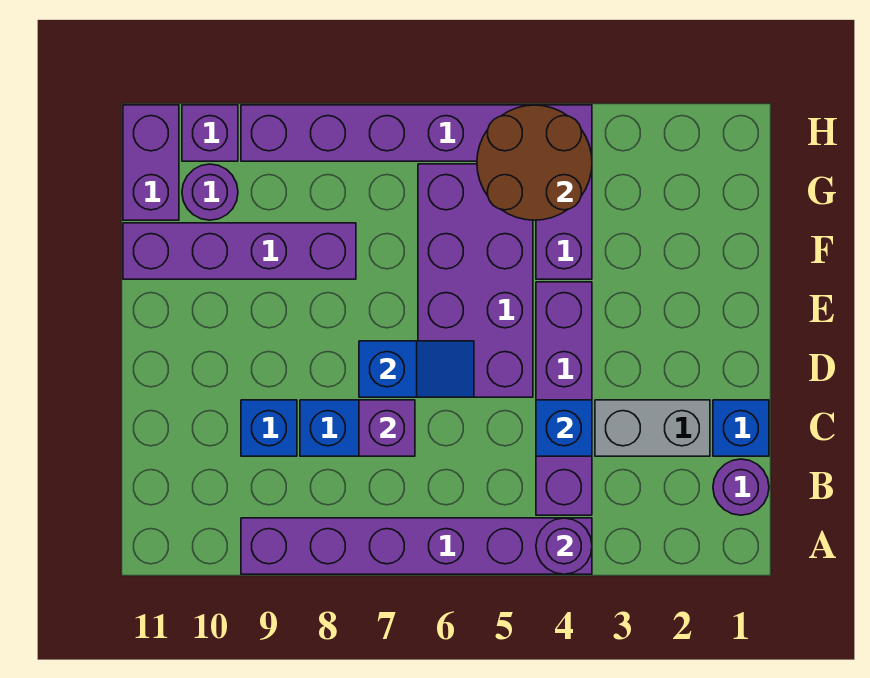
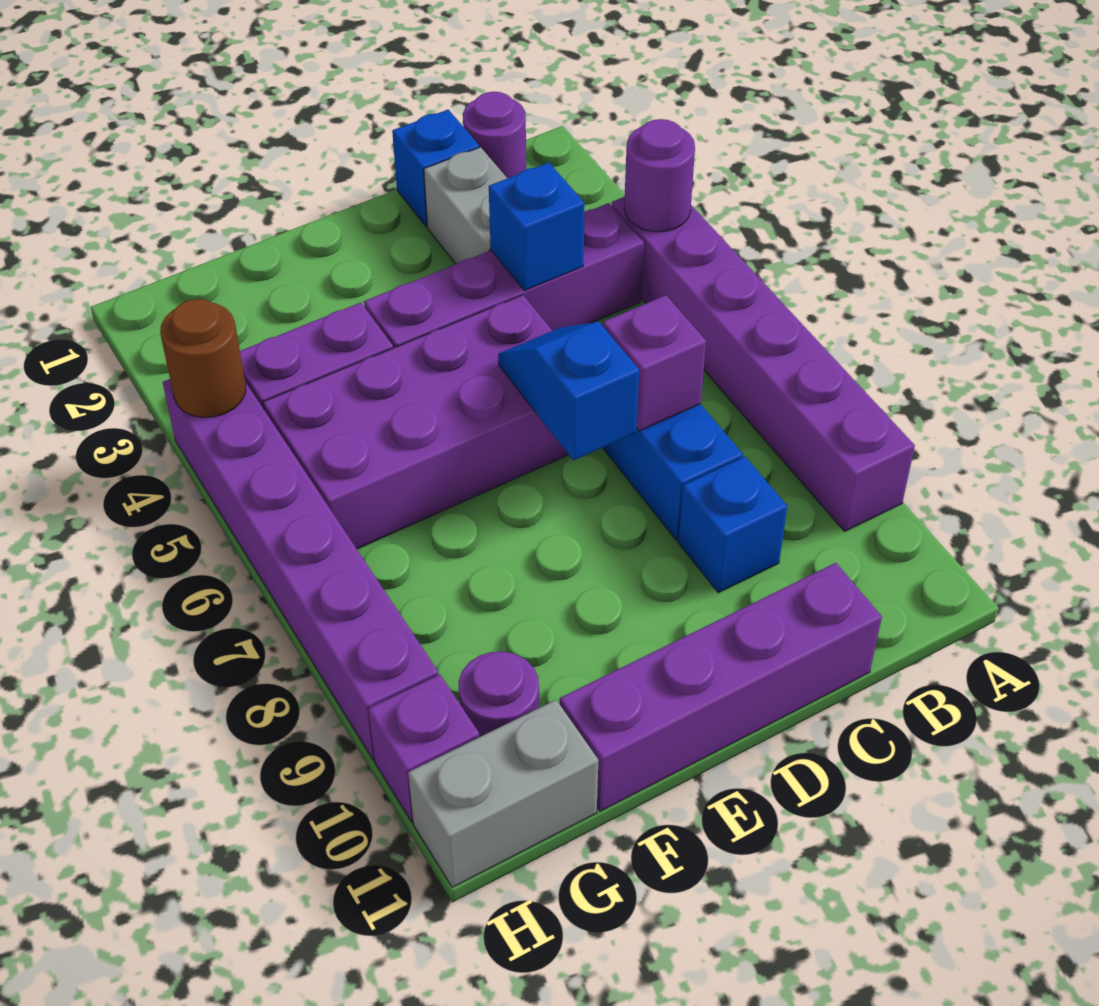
purple brick F8:F11 level 1 -> purple brick C11:F11 level 1
brown round brick G4:H5 level 2 -> brown round brick H4 level 2
purple brick G11:H11 level 1 -> grey brick G11:H11 level 1

